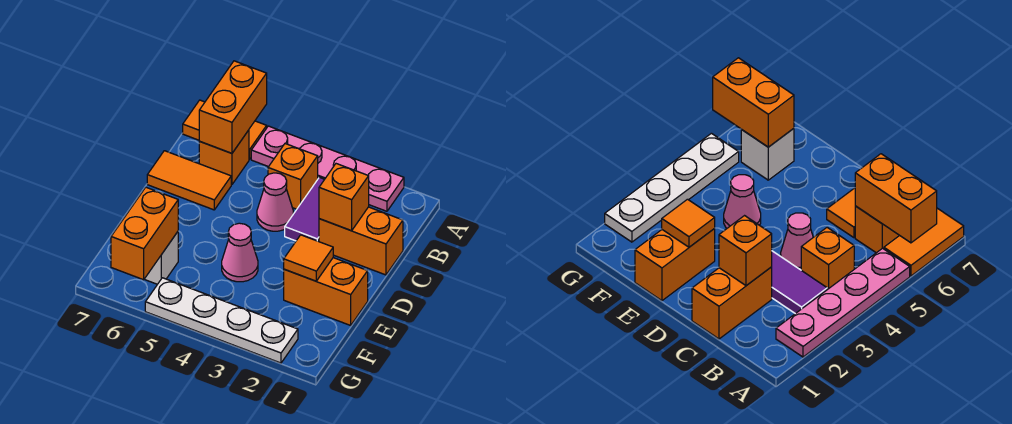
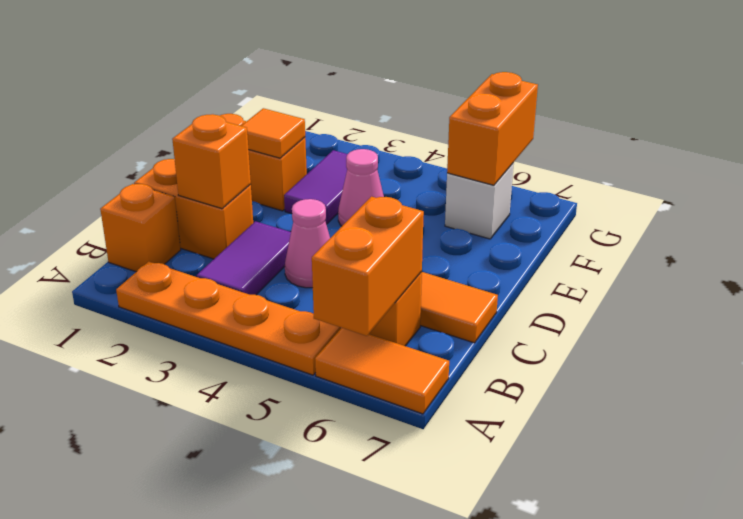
pink plate A2:A5 level 1 -> orange plate A2:A5 level 1
orange brick B4 level 1 -> orange brick B1 level 1
none -> purple tile E3:F3 level 1
white plate G2:G5 level 1 -> none

